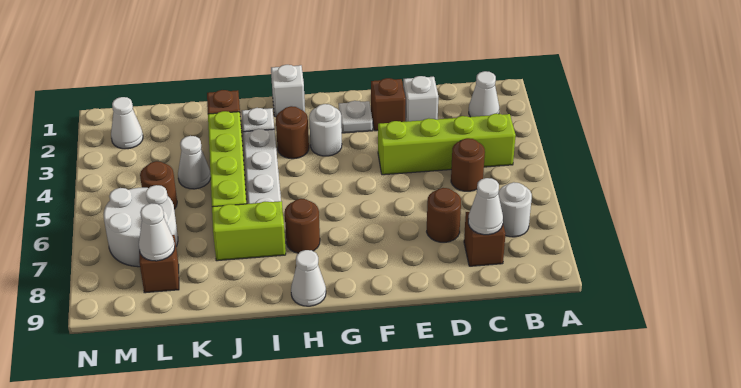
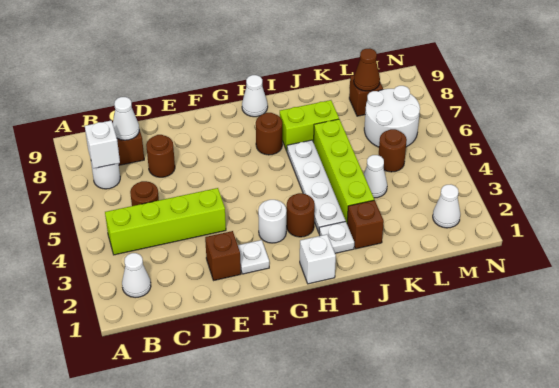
white brick D2 level 1 -> white brick B7 level 2
white cone L8 level 2 -> brown cone L8 level 2

